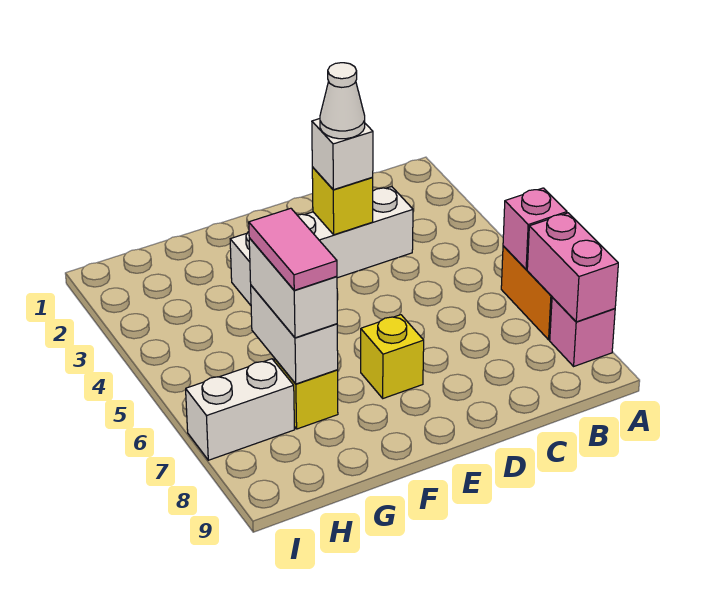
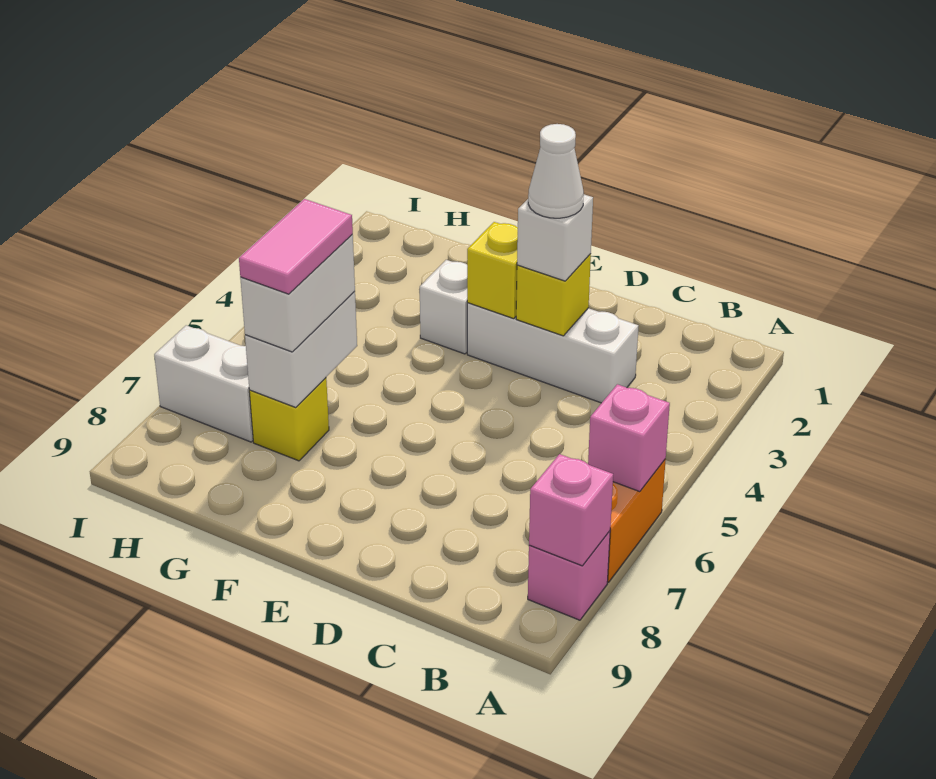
pink brick A7:A8 level 2 -> pink brick A8 level 2
yellow brick E7 level 1 -> yellow brick E3 level 2

